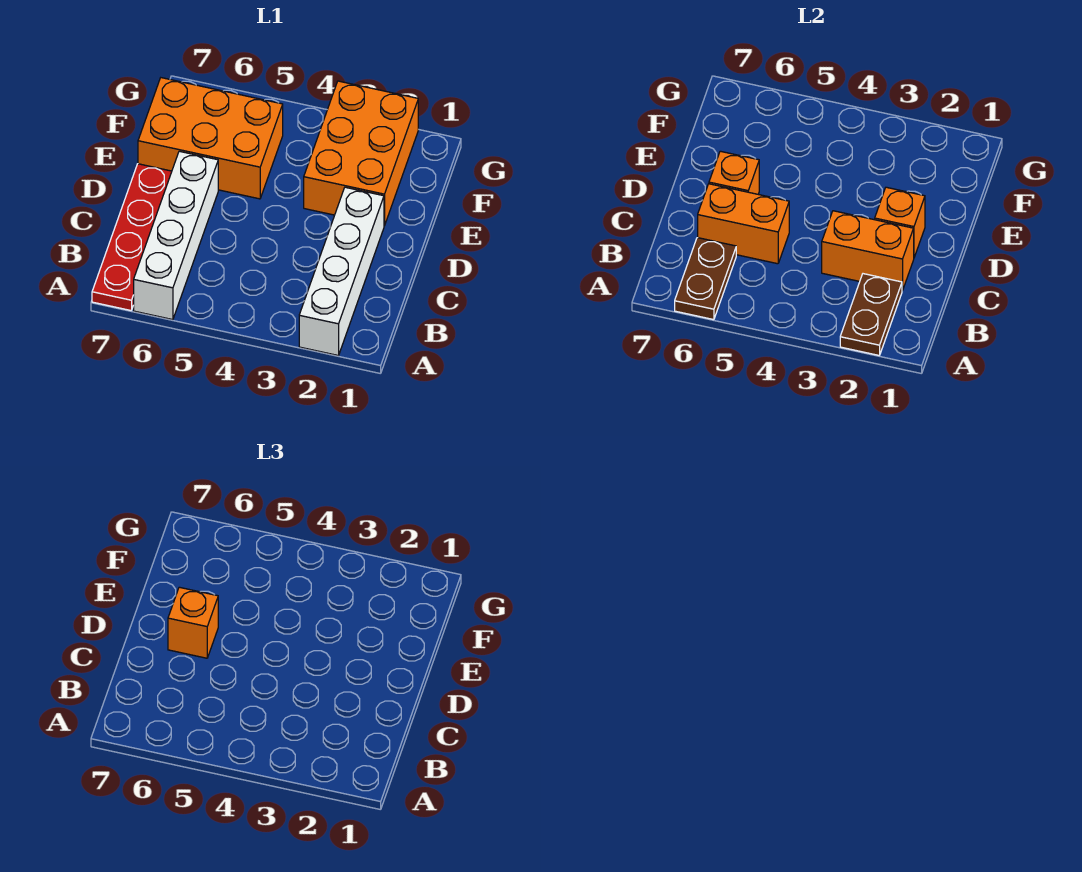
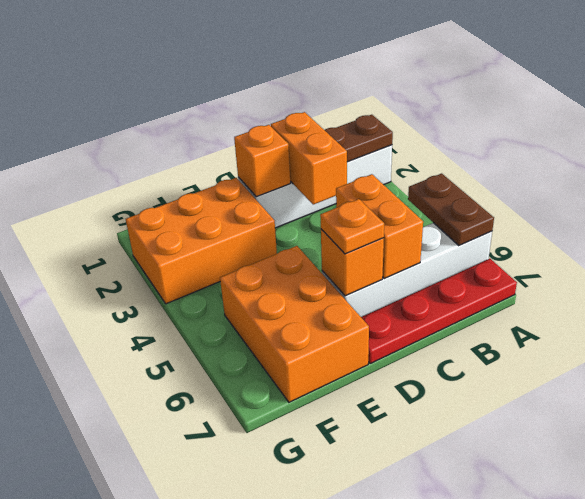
brown plate A6:B6 level 2 -> brown plate A5:A6 level 2
orange brick D6 level 3 -> orange plate D6 level 3

